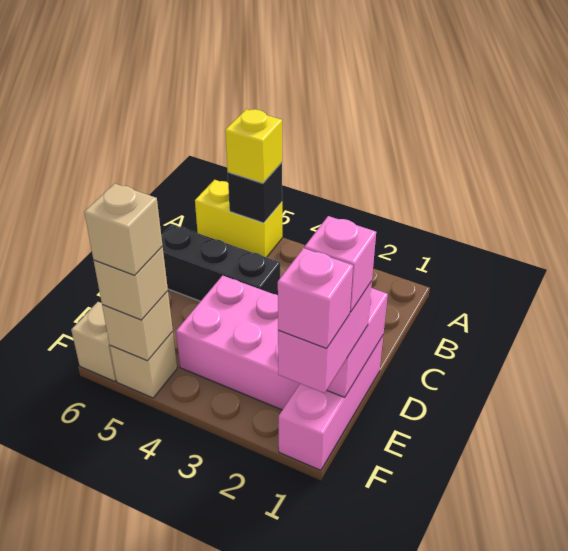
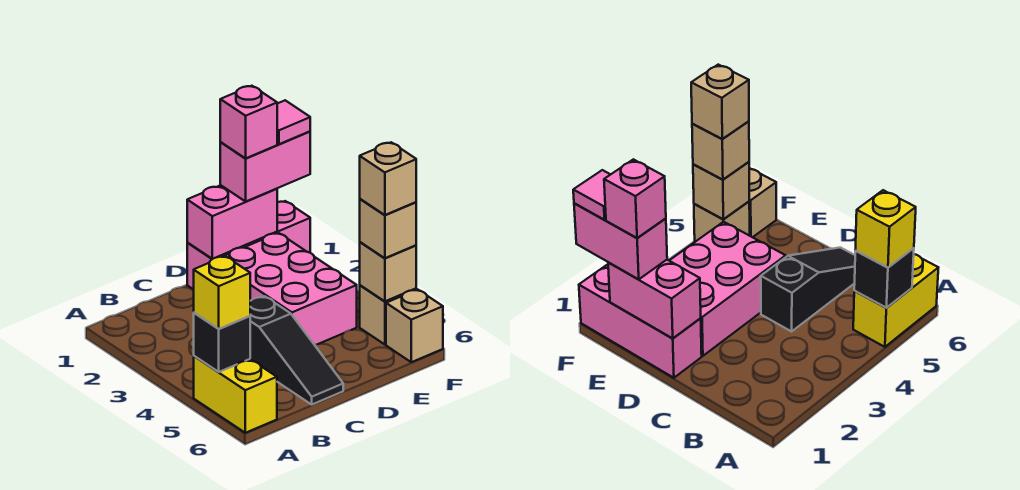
black brick C4:C6 level 1 -> black slope C4:C6 level 1 top 4
pink brick F1 level 4 -> pink tile F1 level 4

